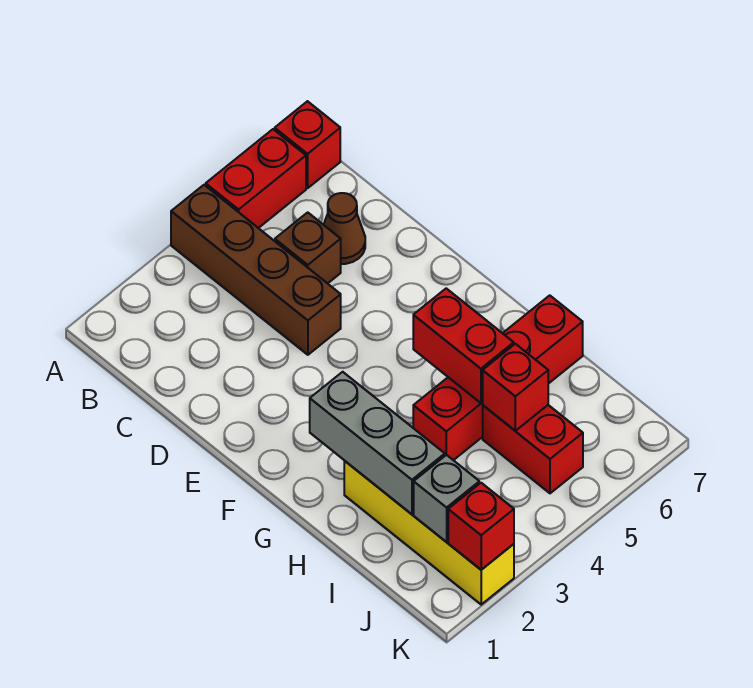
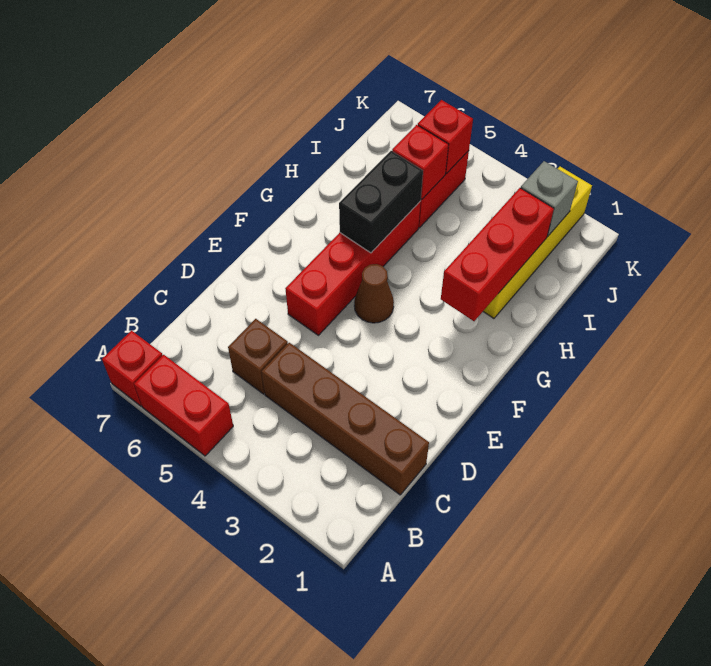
brown brick A4:D4 level 1 -> brown brick C1:C4 level 1
brown cone C6 level 1 -> brown cone F4 level 1
grey brick G2:I2 level 2 -> red brick G2:I2 level 2
red brick G5:H5 level 2 -> black brick G5:H5 level 2
red brick H4:H7 level 1 -> red brick E5:H5 level 1
red brick K2 level 2 -> red brick J5 level 2

